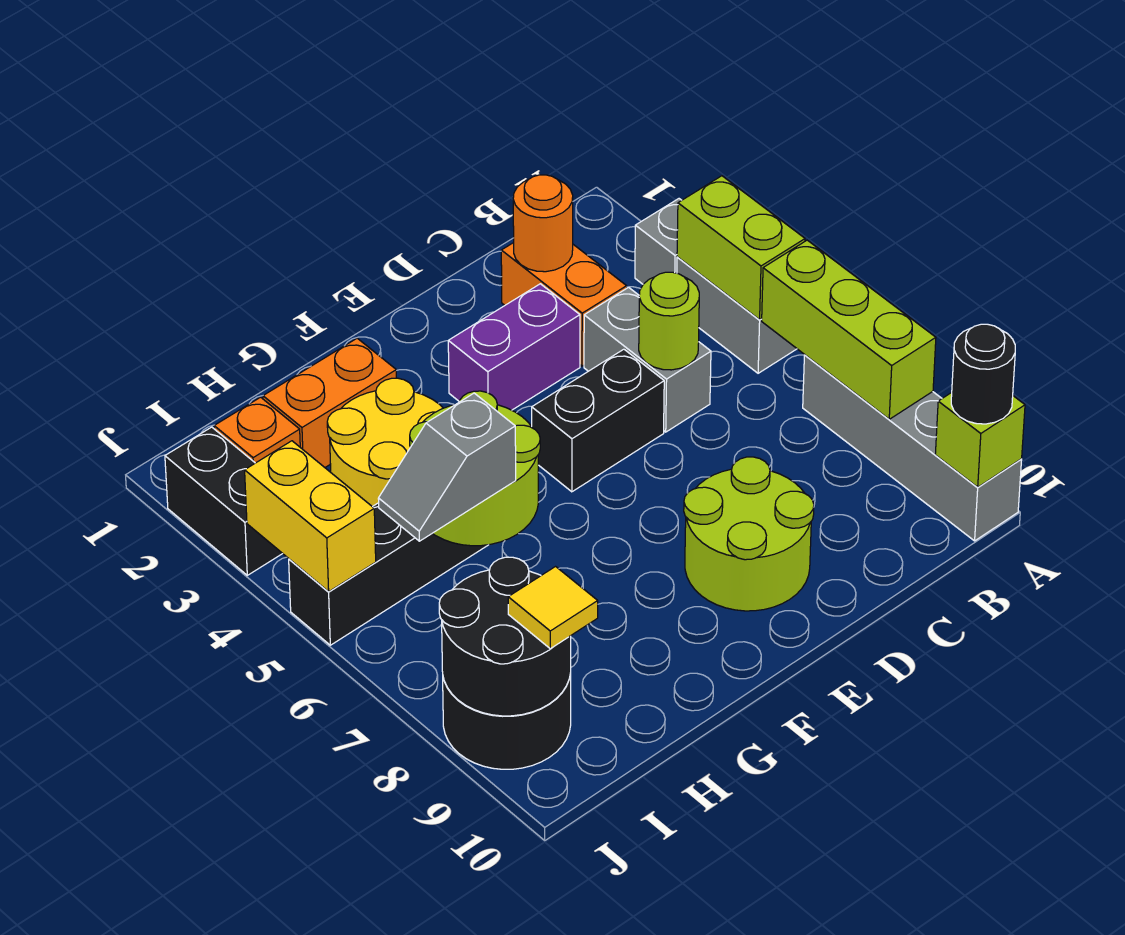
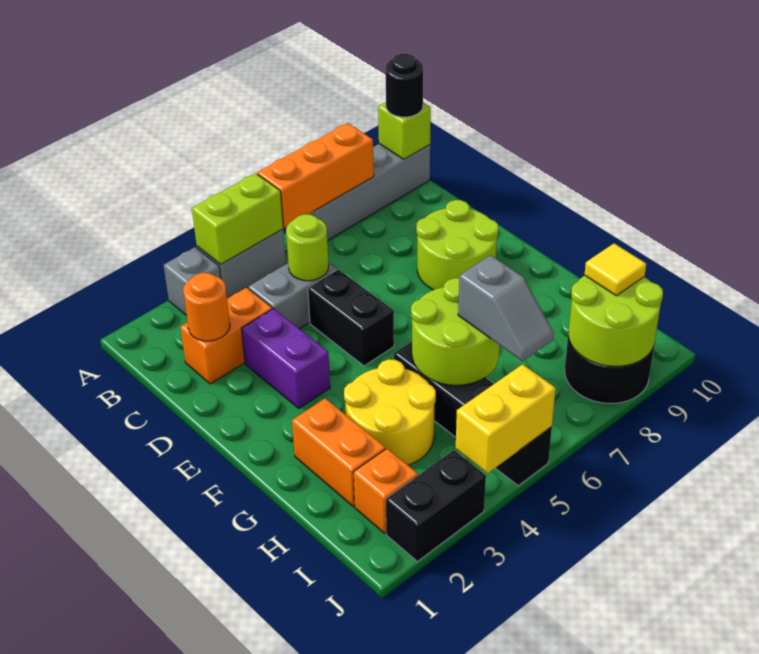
lime brick A6:A8 level 2 -> orange brick A6:A8 level 2
black round brick I8:J9 level 2 -> lime round brick I8:J9 level 2

